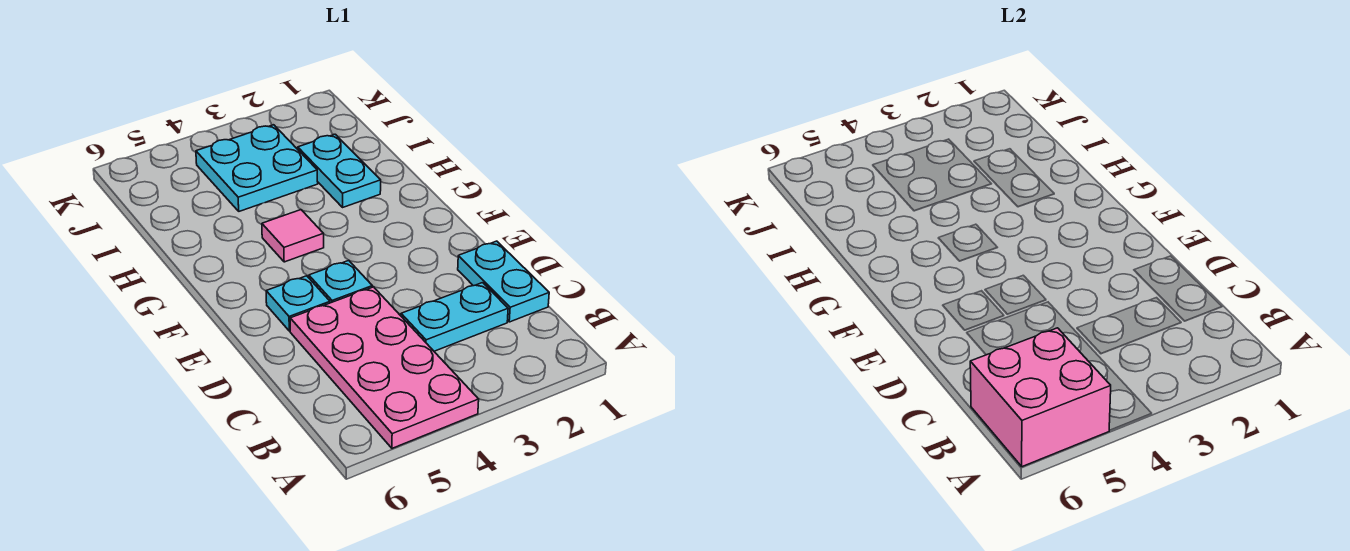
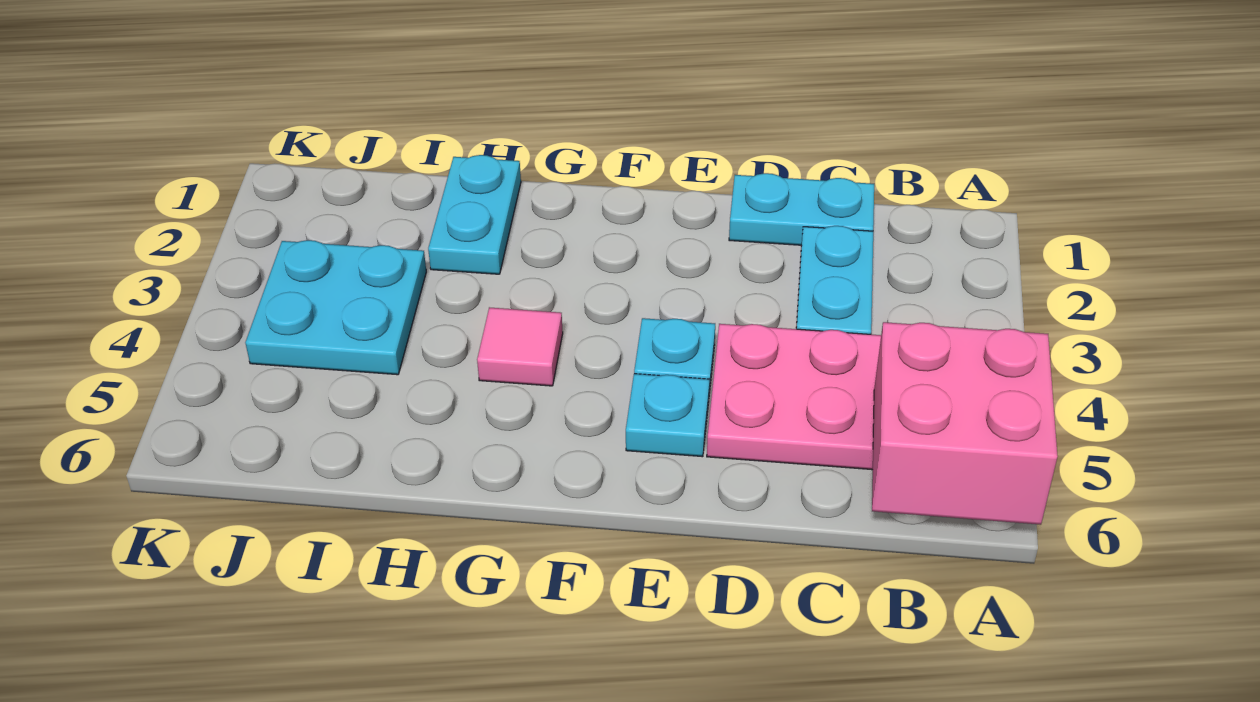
cyan plate H2:I2 level 1 -> cyan plate H1:H2 level 1

